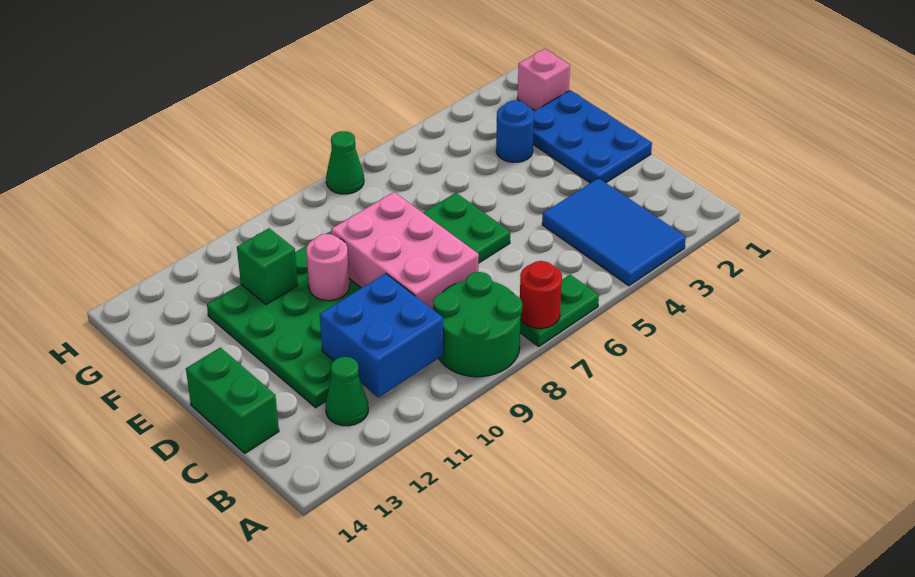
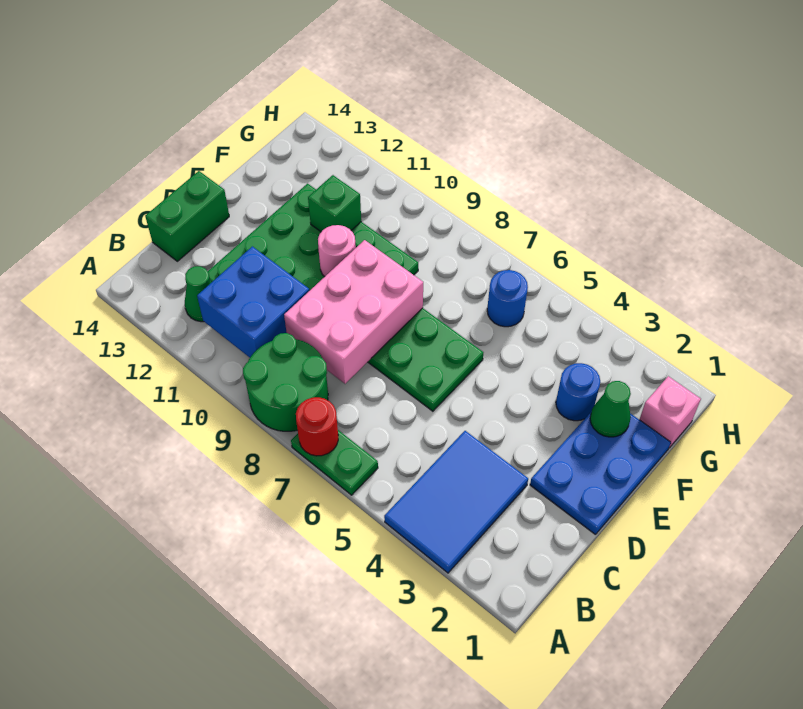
none -> blue round brick G6 level 1
green cone H7 level 1 -> green cone F2 level 2

